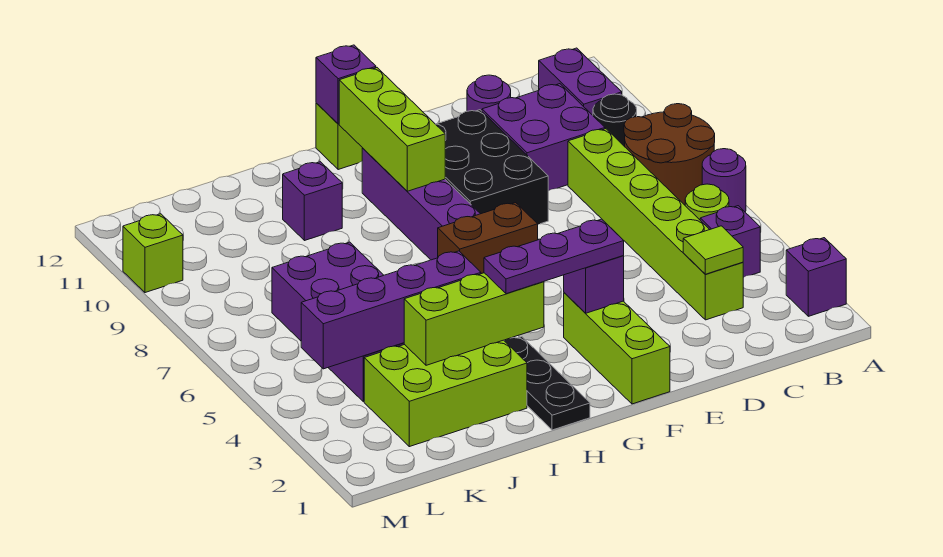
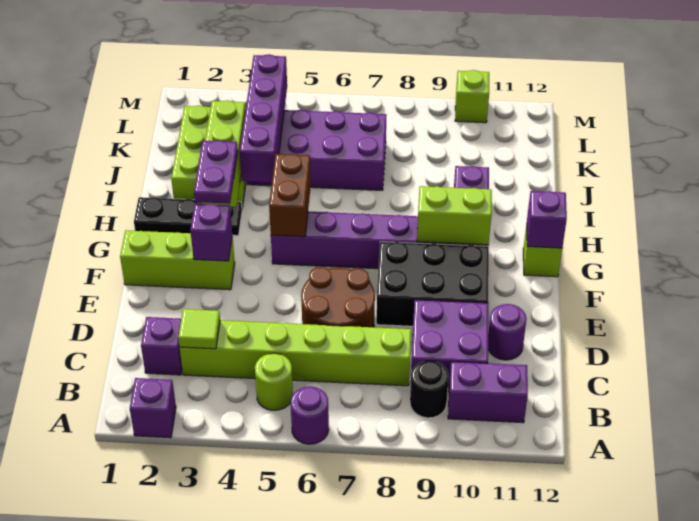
brown round brick A7:B8 level 1 -> brown round brick D6:E7 level 1
purple brick B4 level 1 -> purple brick C2 level 1
purple plate F3:H3 level 3 -> purple plate G3:H3 level 3
lime brick G9:G11 level 2 -> lime brick G9:G10 level 2

